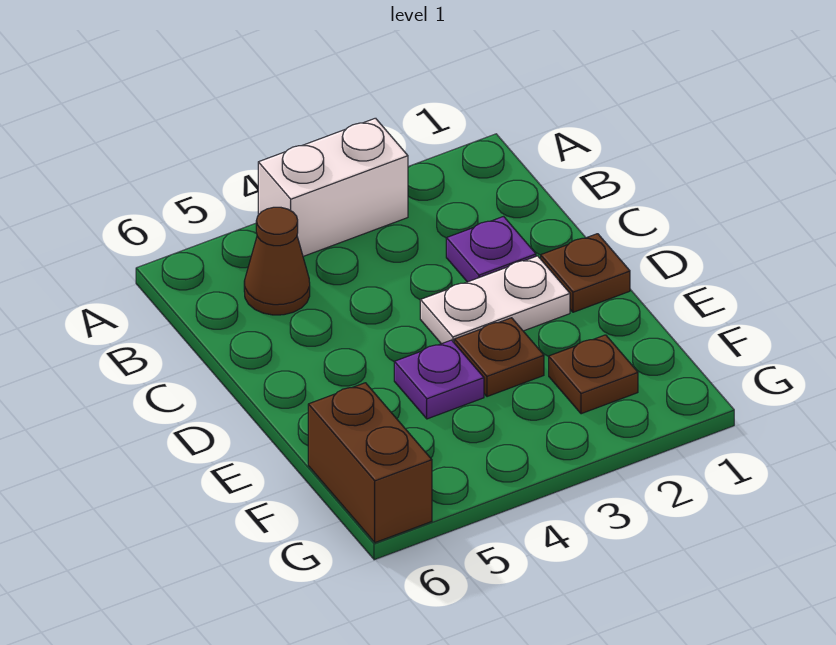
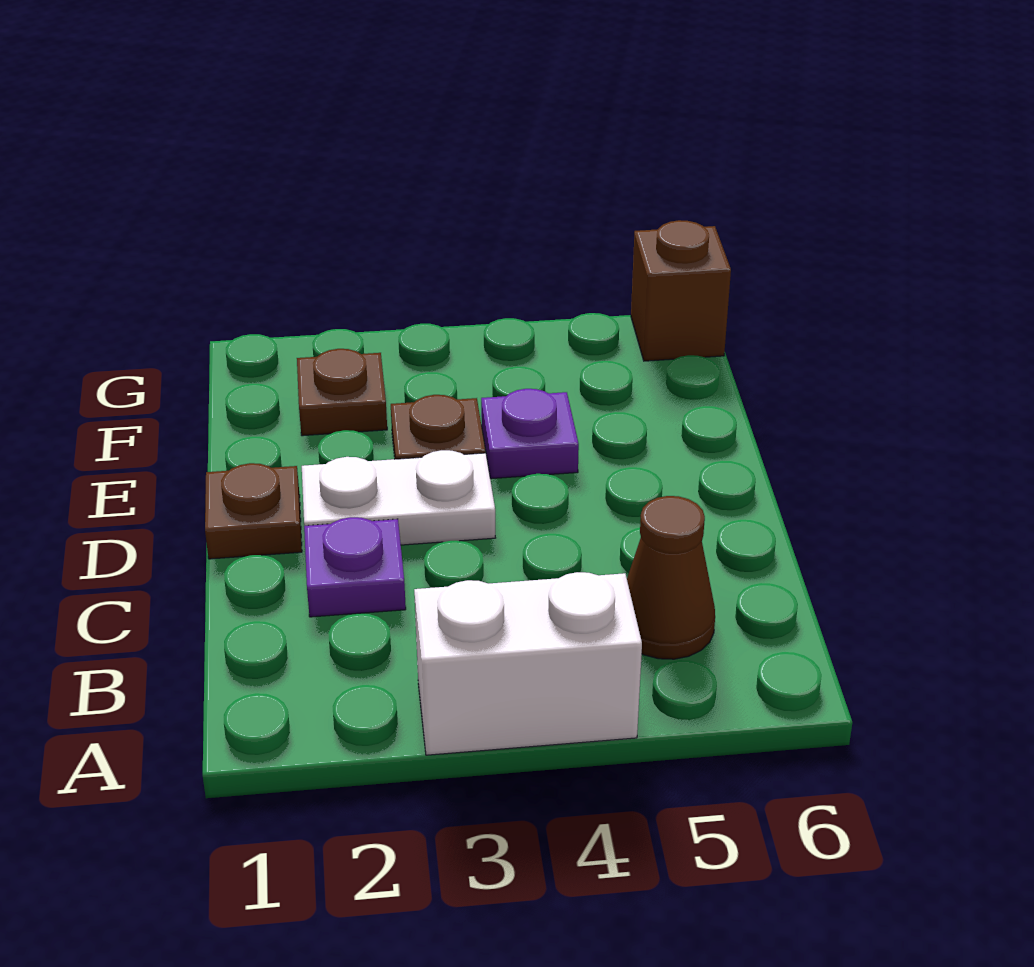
brown brick F6:G6 level 1 -> brown brick G6 level 1

